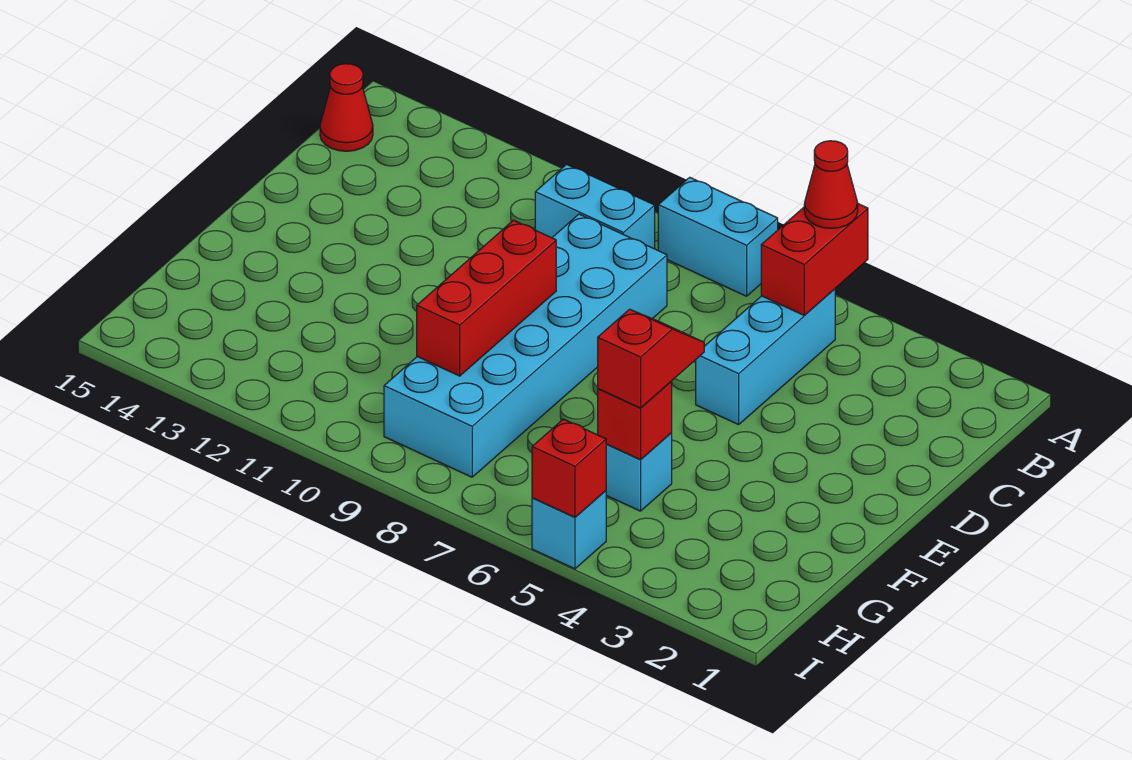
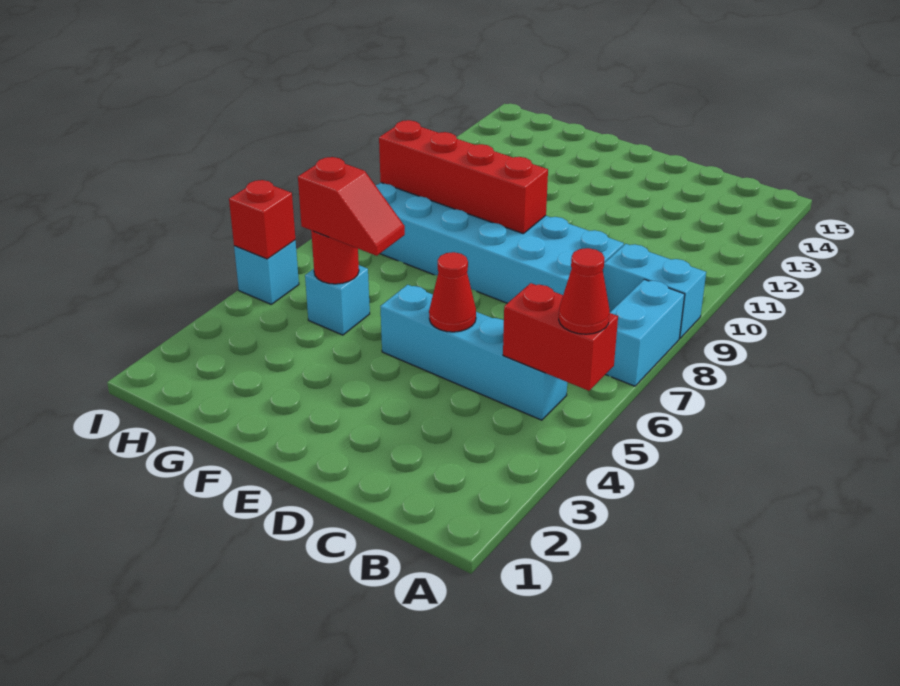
cyan brick B5:D5 level 1 -> cyan brick B5:E5 level 1
cyan brick B9:B10 level 1 -> cyan brick A9:B9 level 1
red cone B15 level 1 -> red cone D5 level 2
red brick E9:G9 level 2 -> red brick E9:H9 level 2
red brick G5 level 2 -> red round brick G5 level 2

